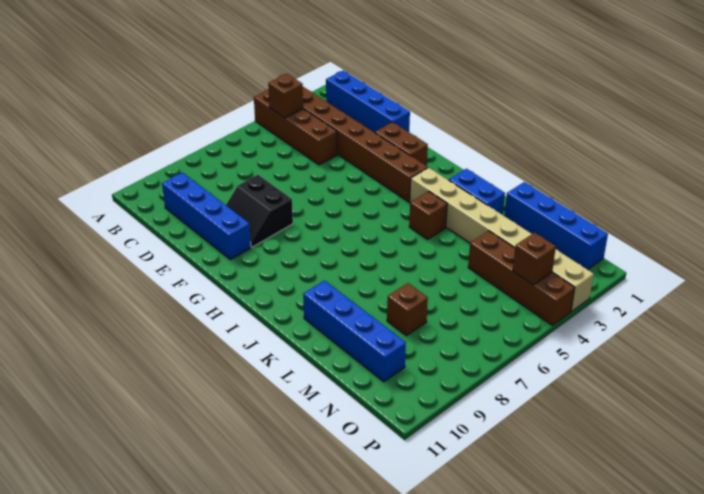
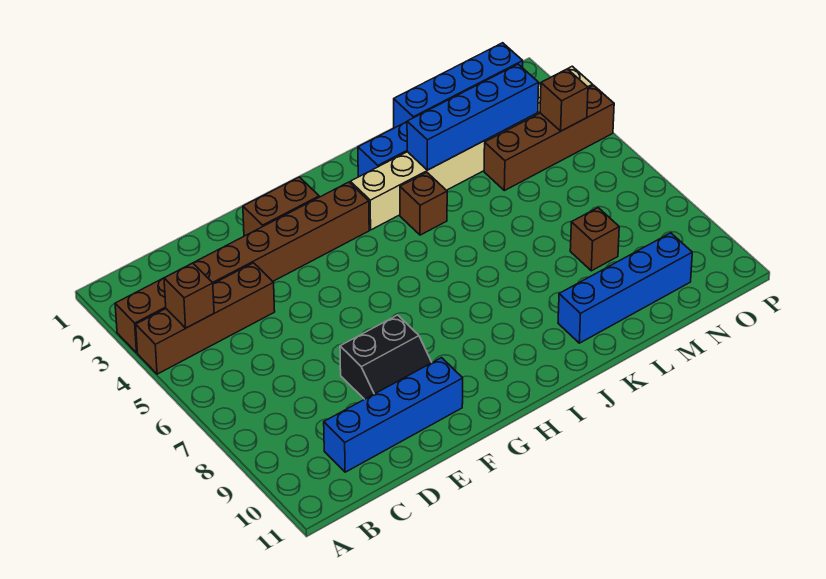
blue brick B1:E1 level 1 -> blue brick K3:N3 level 2

